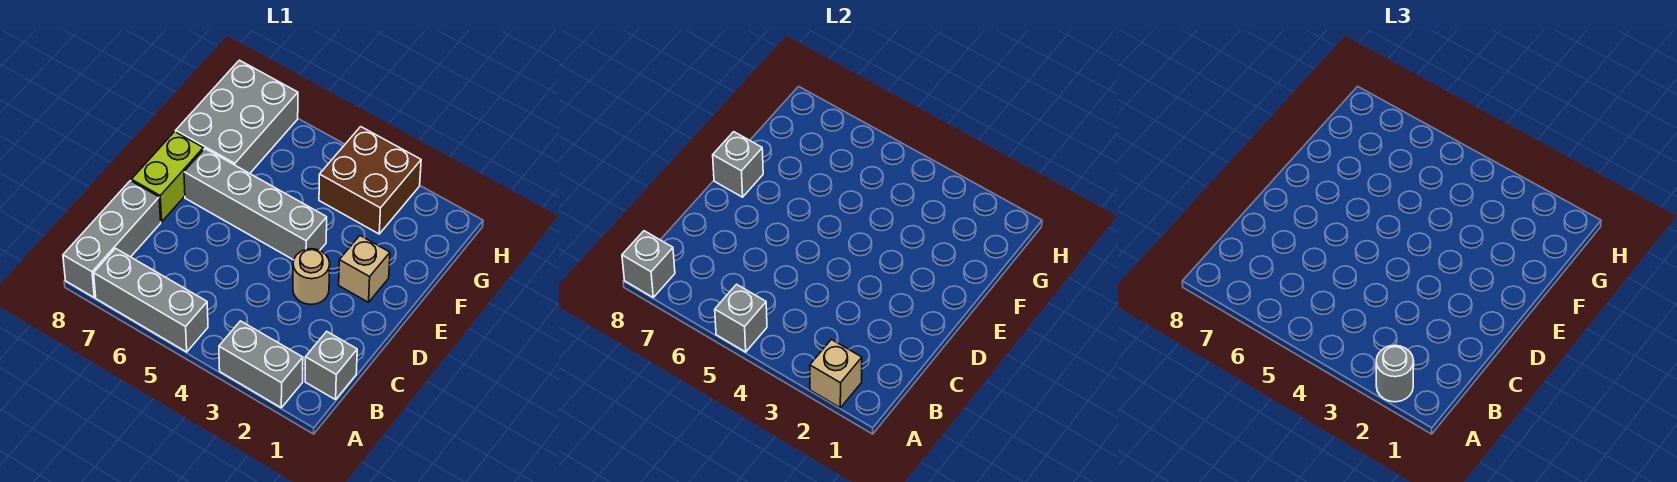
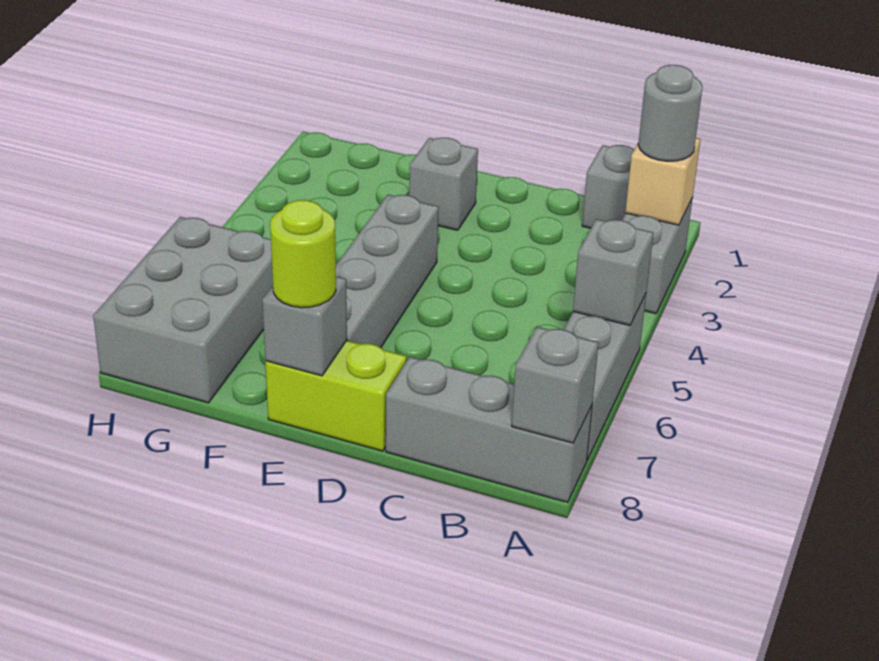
tan round brick D3 level 1 -> none
tan brick E2 level 1 -> grey brick E2 level 1
none -> lime round brick E8 level 3
grey brick F7:H8 level 1 -> grey brick G6:H8 level 1
brown brick G3:H4 level 1 -> none

